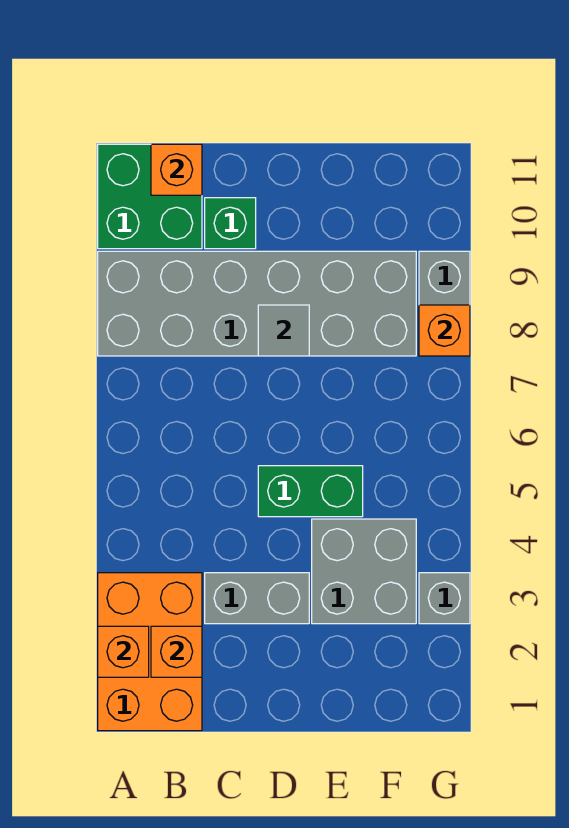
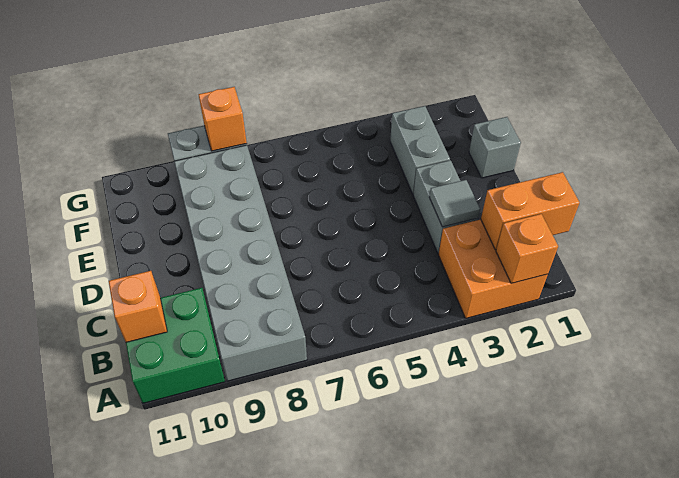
orange brick A1:B3 level 1 -> orange brick A2:B3 level 1
orange brick B2 level 2 -> orange brick B1:B2 level 2
green brick C10 level 1 -> none
green brick D5:E5 level 1 -> none
grey tile D8 level 2 -> grey tile C3 level 2
grey brick E3:F4 level 1 -> grey brick E3:F3 level 1
grey brick G3 level 1 -> grey brick E1 level 1

